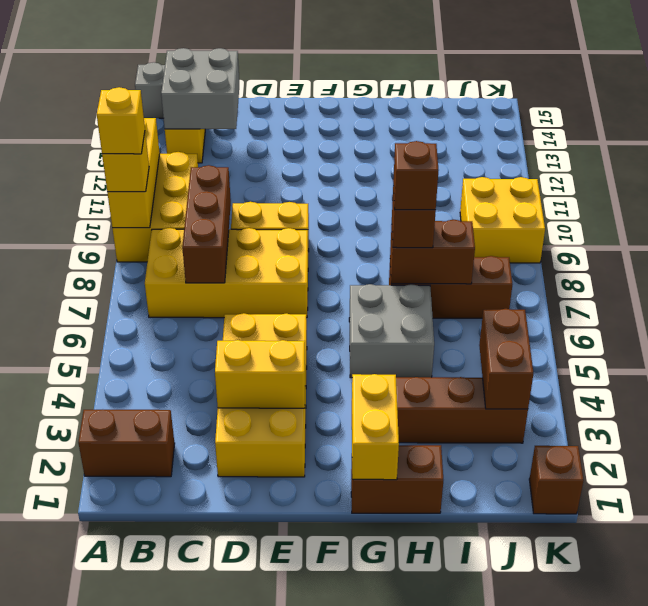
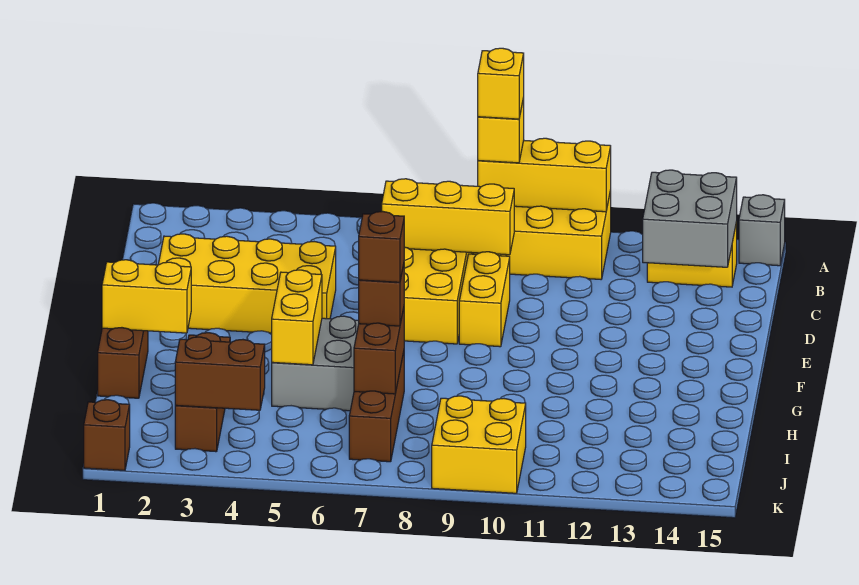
brown brick A2:B2 level 1 -> none
brown brick C7:C9 level 2 -> yellow brick C7:C9 level 2
yellow brick D3:E3 level 2 -> yellow brick G5:H5 level 2

